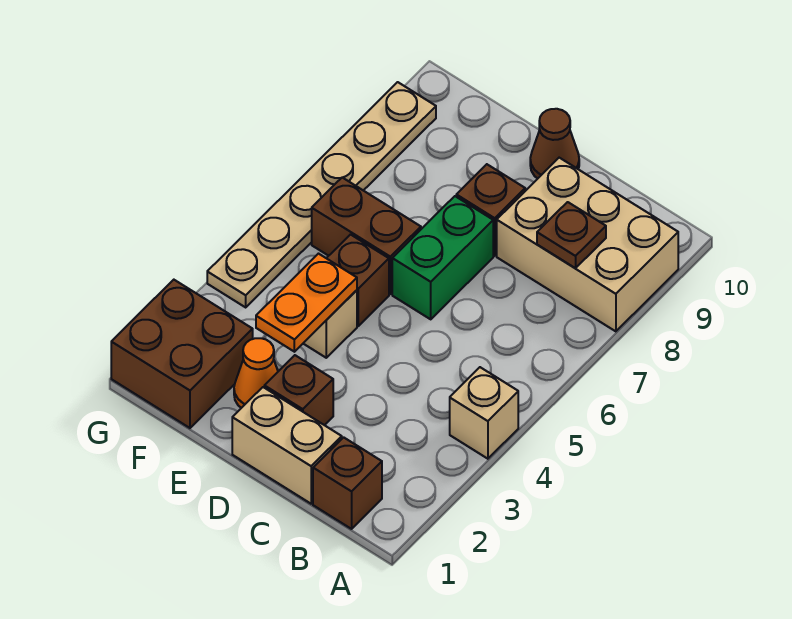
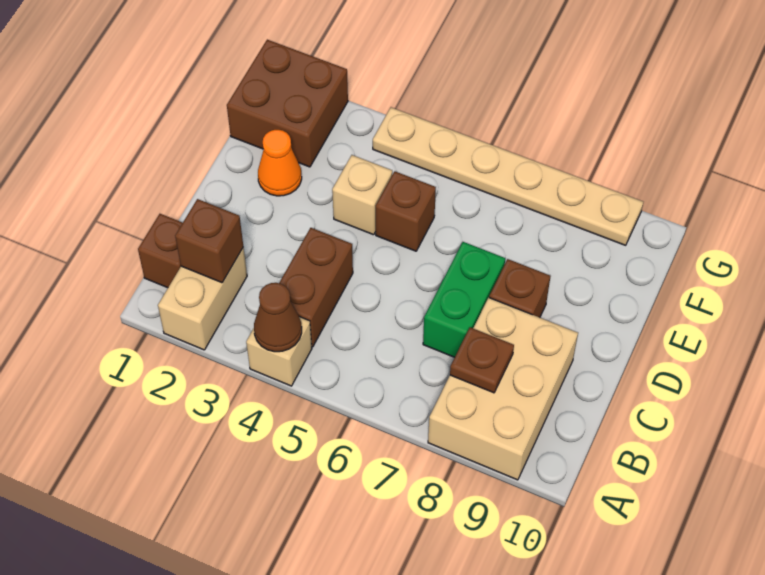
tan brick C1:D1 level 1 -> tan brick A2:B2 level 1
brown brick D2 level 1 -> brown brick B2 level 2
green brick D6:D7 level 1 -> green brick C7:D7 level 1
brown cone D10 level 1 -> brown cone A4 level 2
orange plate E3:E4 level 2 -> none
brown brick E6:F6 level 1 -> brown brick B4:C4 level 1

